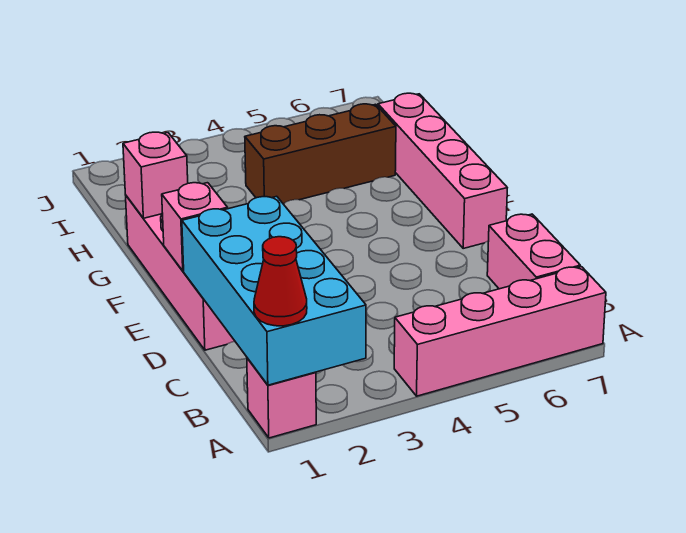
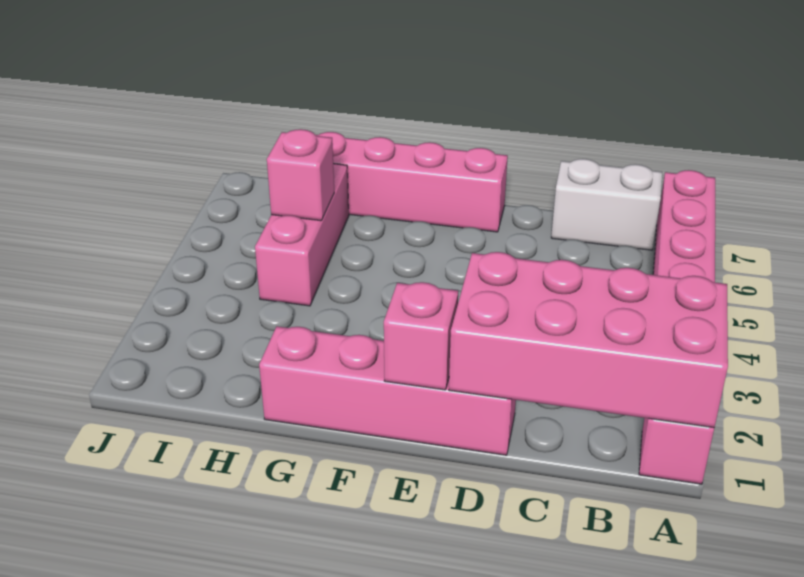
cyan brick A1:D2 level 2 -> pink brick A1:D2 level 2
red cone A1 level 3 -> none
pink brick B7:C7 level 1 -> white brick B7:C7 level 1
pink brick G1 level 2 -> pink brick H5 level 2
brown brick H4:H6 level 1 -> pink brick H4:H6 level 1

